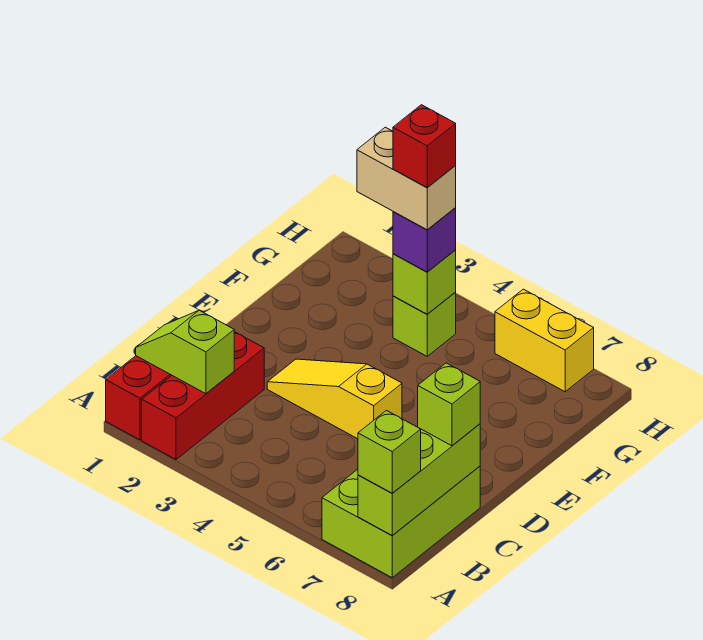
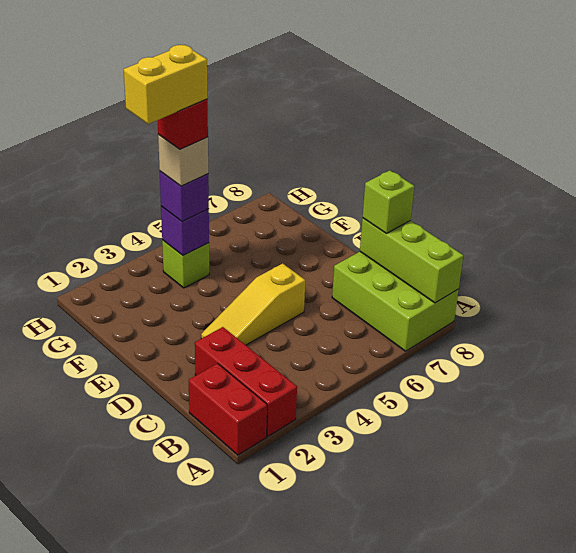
lime brick A8 level 3 -> none
lime slope B1:B2 level 2 top 2 -> none
tan brick G3:G4 level 4 -> tan brick G4 level 4
lime brick G4 level 2 -> purple brick G4 level 2
yellow brick H6:H7 level 1 -> yellow brick G3:G4 level 6

